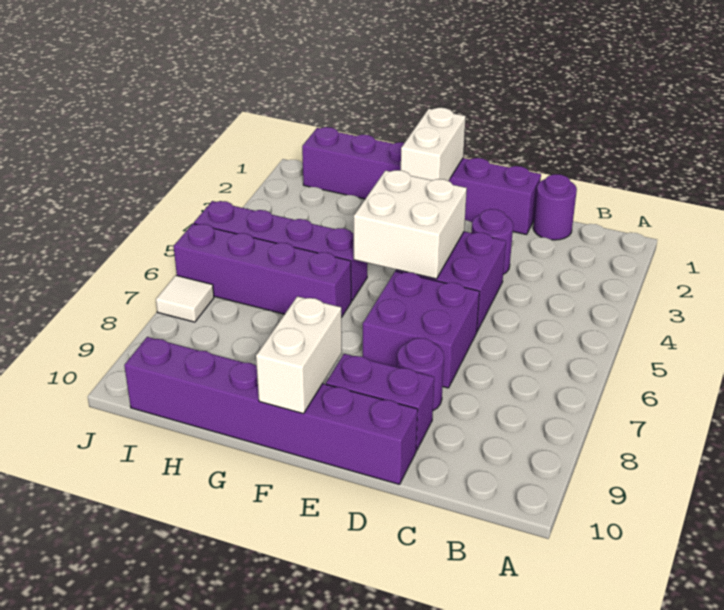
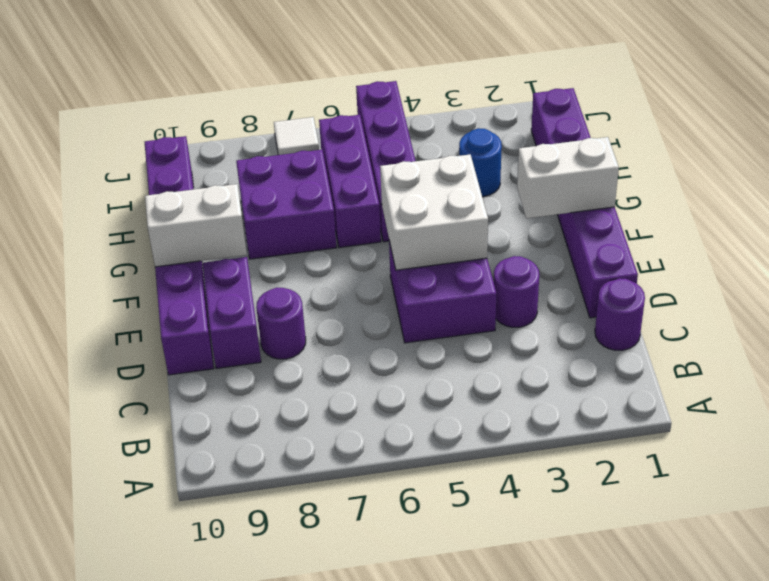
purple brick D6:E7 level 1 -> purple brick G7:H8 level 1
purple brick G6:J6 level 1 -> purple brick G6:I6 level 1
none -> blue round brick H3 level 1

